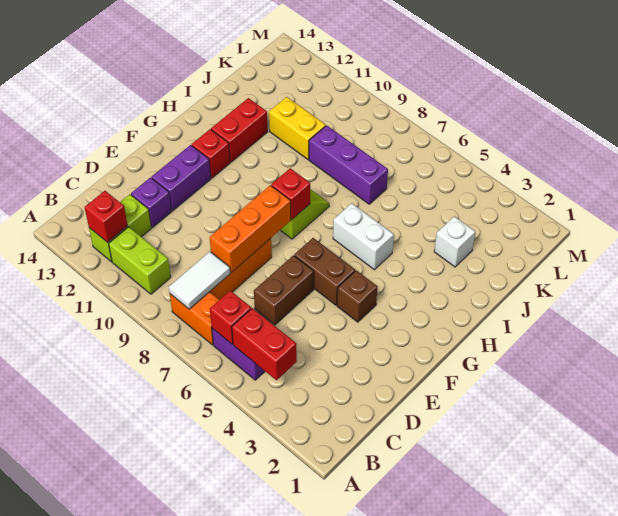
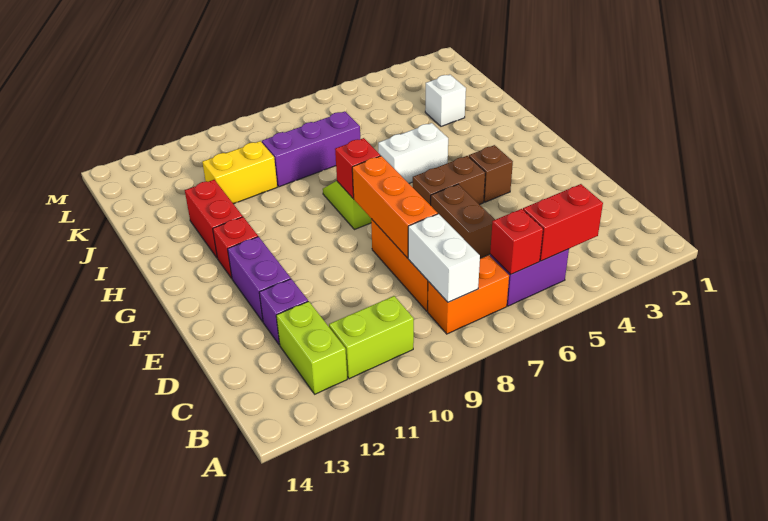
white tile B8:C8 level 2 -> white brick B8:C8 level 2
red brick B12 level 2 -> none

